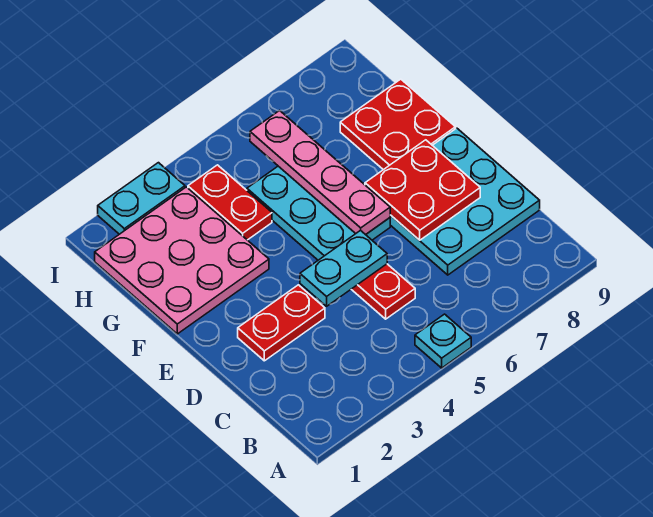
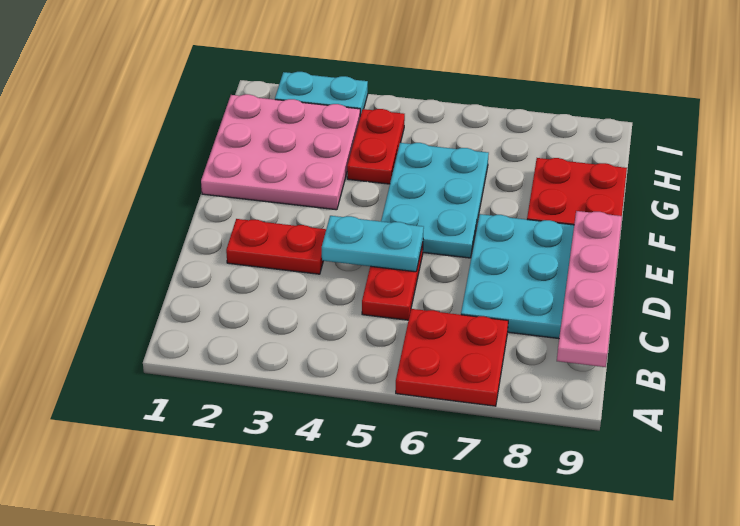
cyan plate A5 level 1 -> none
red plate D7:E8 level 2 -> red plate A6:B7 level 1
pink plate E6:H6 level 2 -> pink plate B9:E9 level 2

